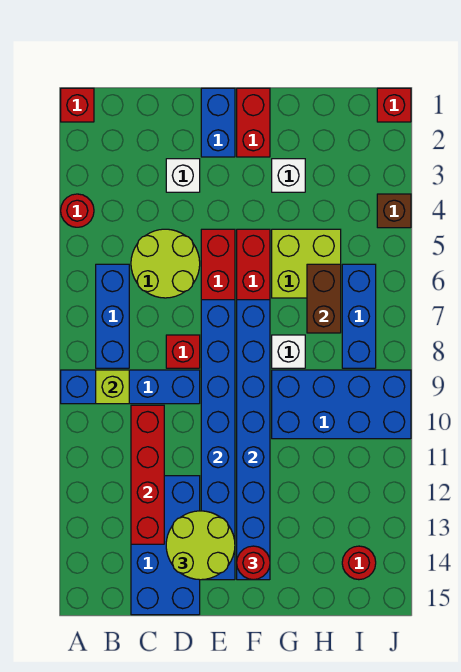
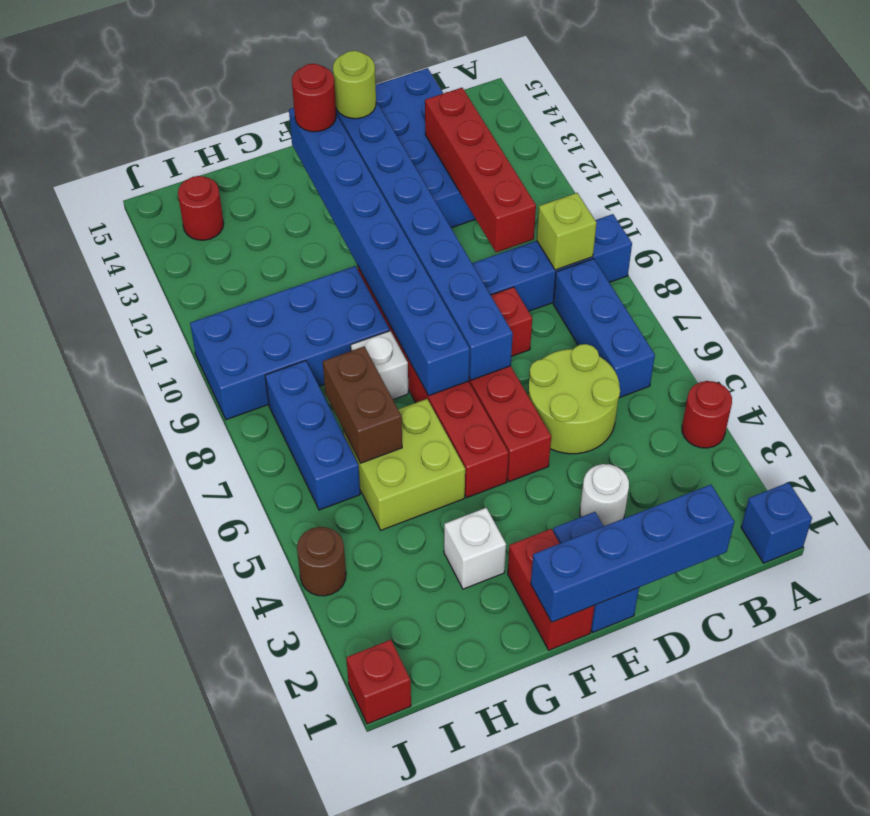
red brick A1 level 1 -> blue brick A1 level 1
none -> blue brick C1:F1 level 2
white brick D3 level 1 -> white round brick D3 level 1
lime round brick D13:E14 level 3 -> lime round brick E14 level 3
brown brick J4 level 1 -> brown round brick J4 level 1

